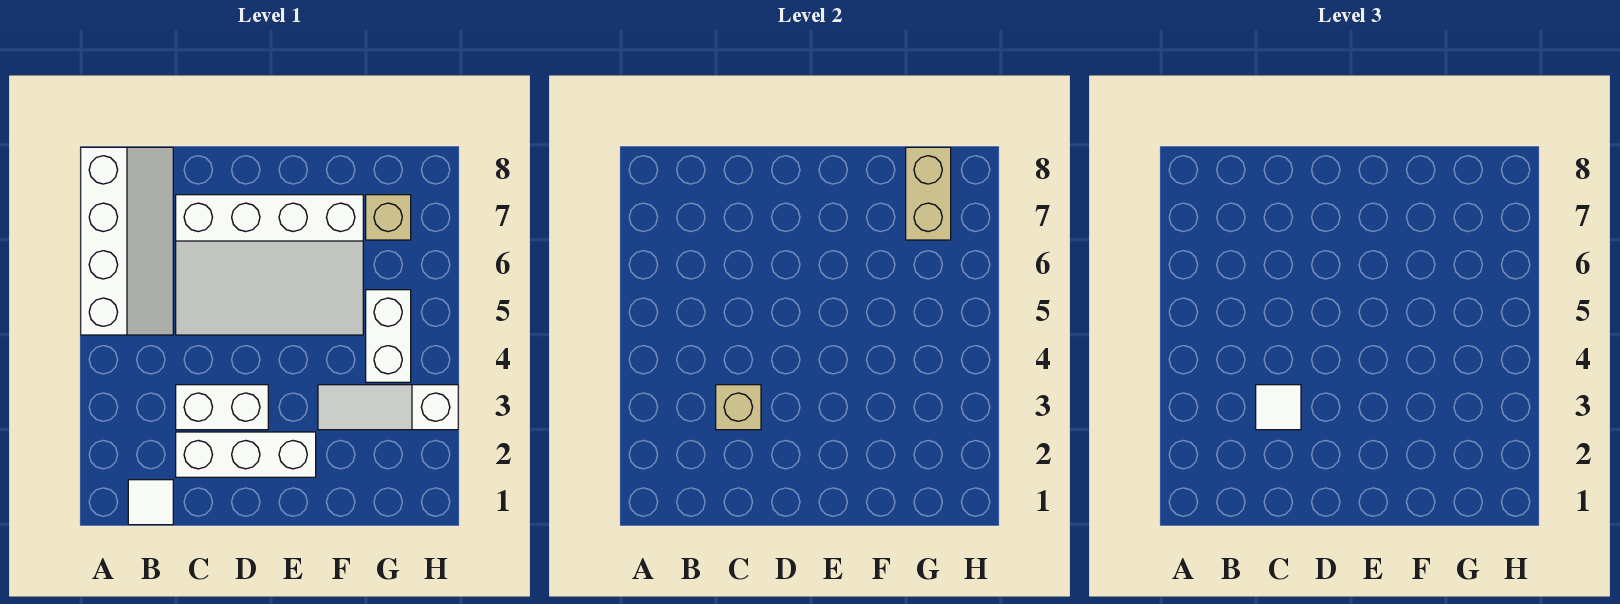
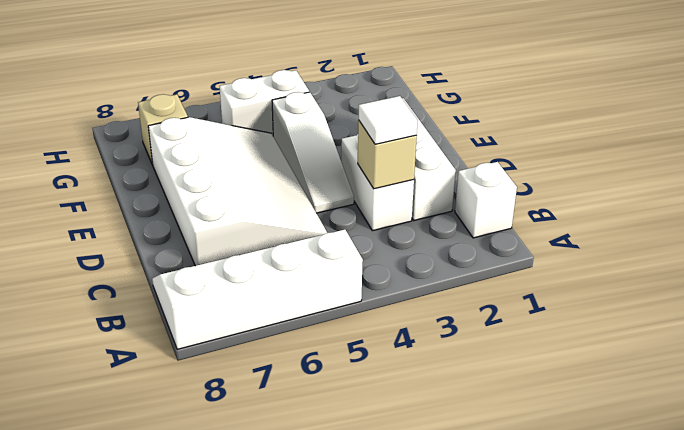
white tile B1 level 1 -> white brick B1 level 1
white slope F3:H3 level 1 top H -> white slope D4:F4 level 1 top F
tan brick G7:G8 level 2 -> none

